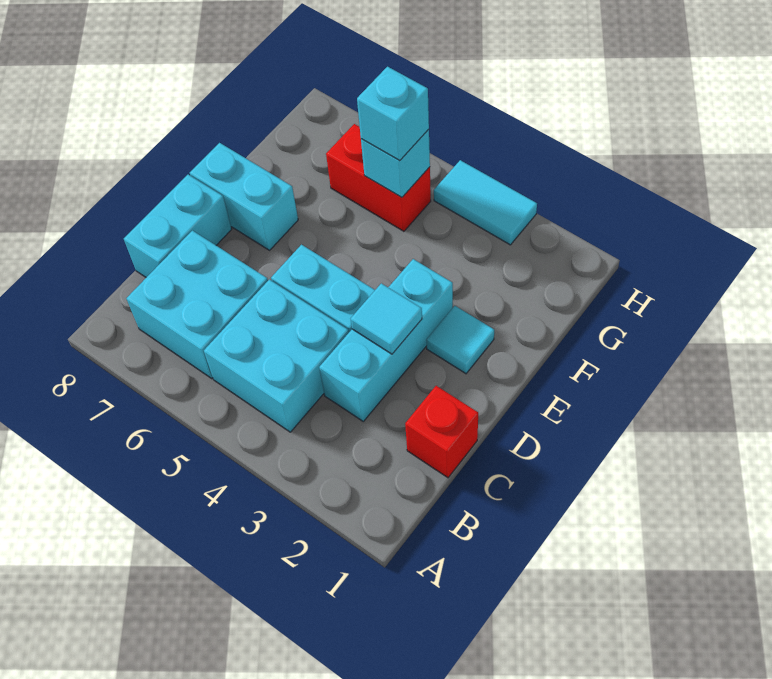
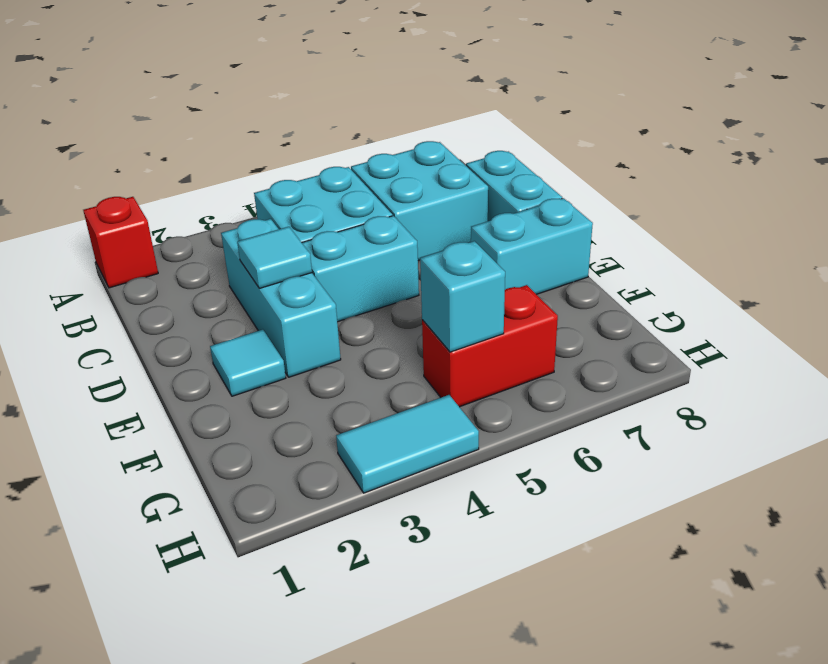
red brick C1 level 1 -> red brick A1 level 1
cyan brick G5 level 3 -> none

